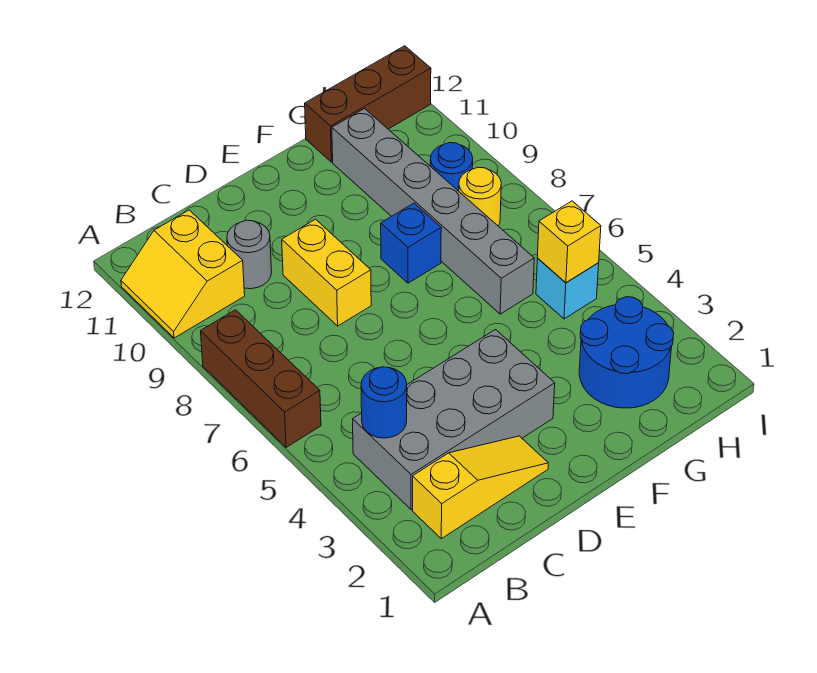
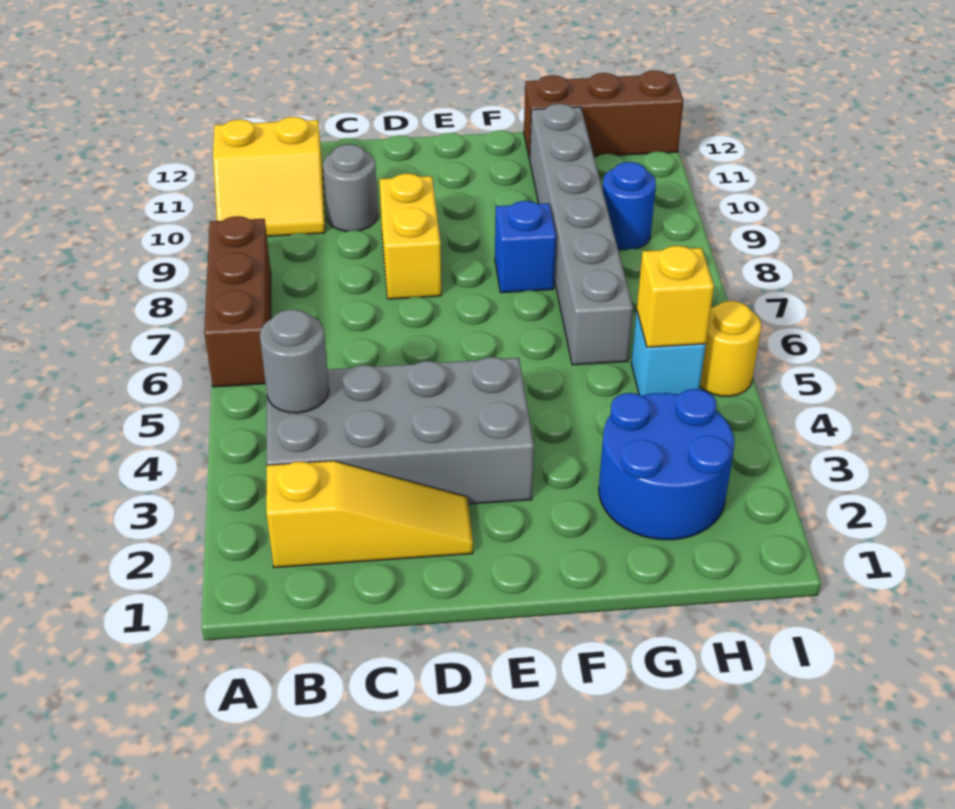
yellow slope A10:B11 level 1 top B -> yellow slope A10:B11 level 1 top 11
blue round brick B4 level 2 -> grey round brick B4 level 2
yellow round brick H8 level 1 -> yellow round brick I5 level 1

